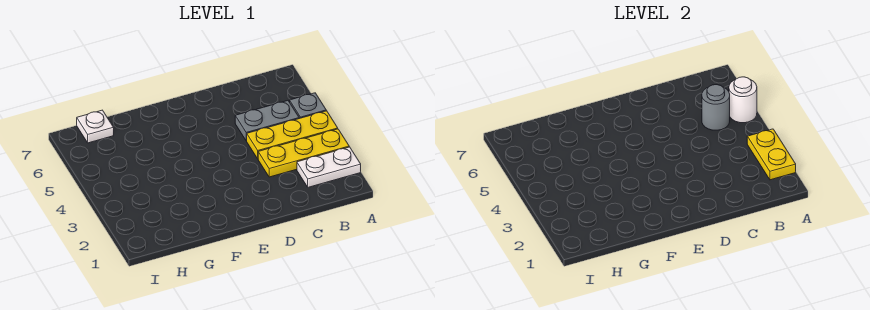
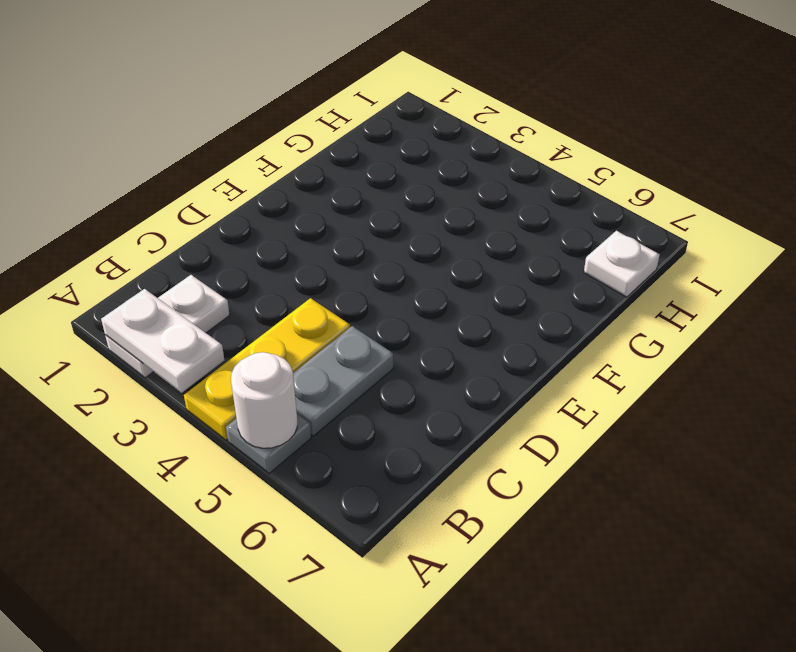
yellow plate A2:A3 level 2 -> white plate A2:A3 level 2
yellow plate A3:C3 level 1 -> none
grey round brick B5 level 2 -> none

